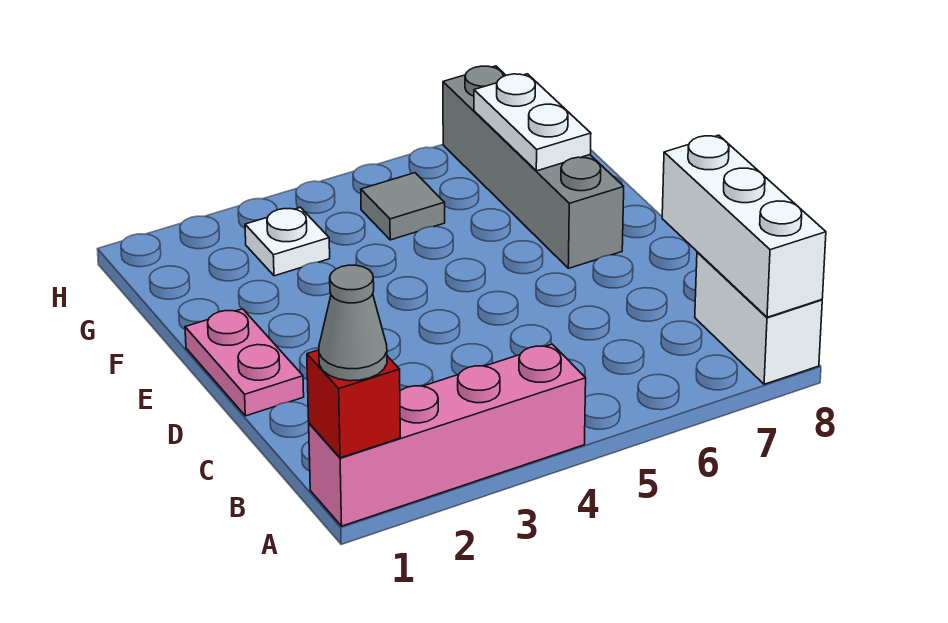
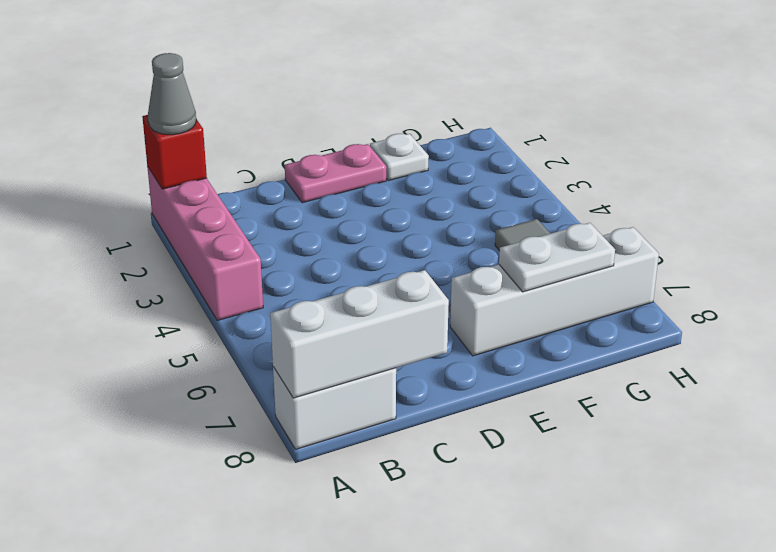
grey brick E7:H7 level 1 -> white brick E7:H7 level 1
white plate G3 level 1 -> white plate F1 level 1

